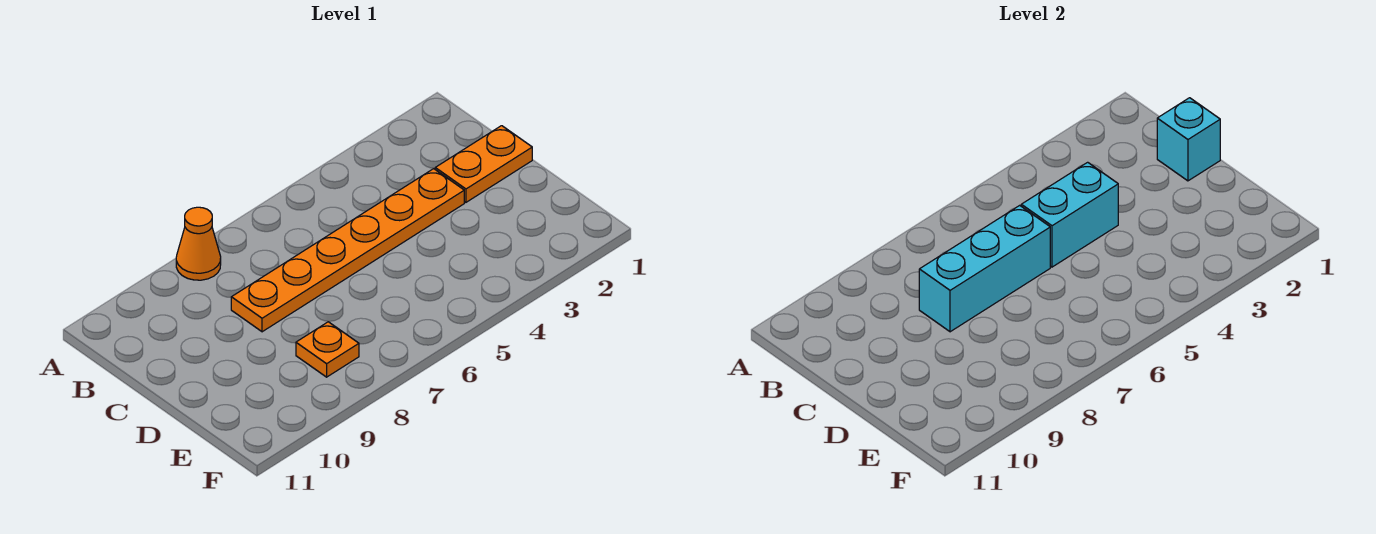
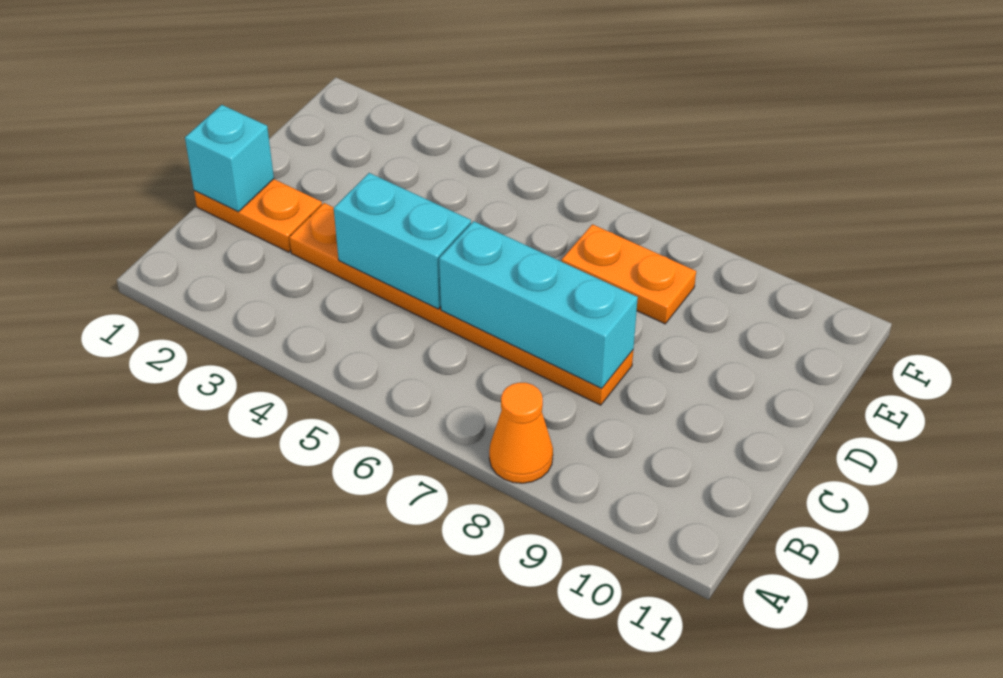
orange plate E8 level 1 -> orange plate E7:E8 level 1

